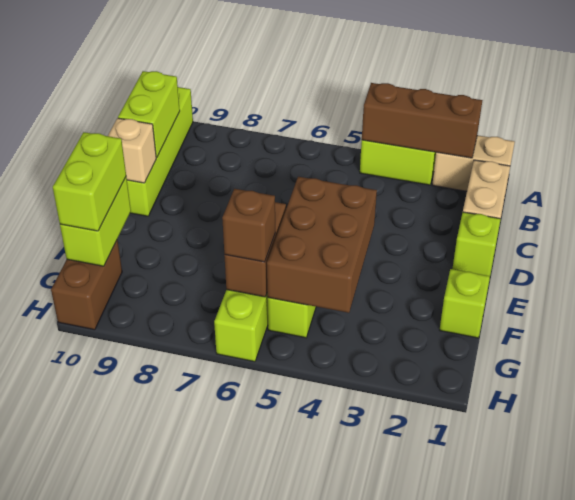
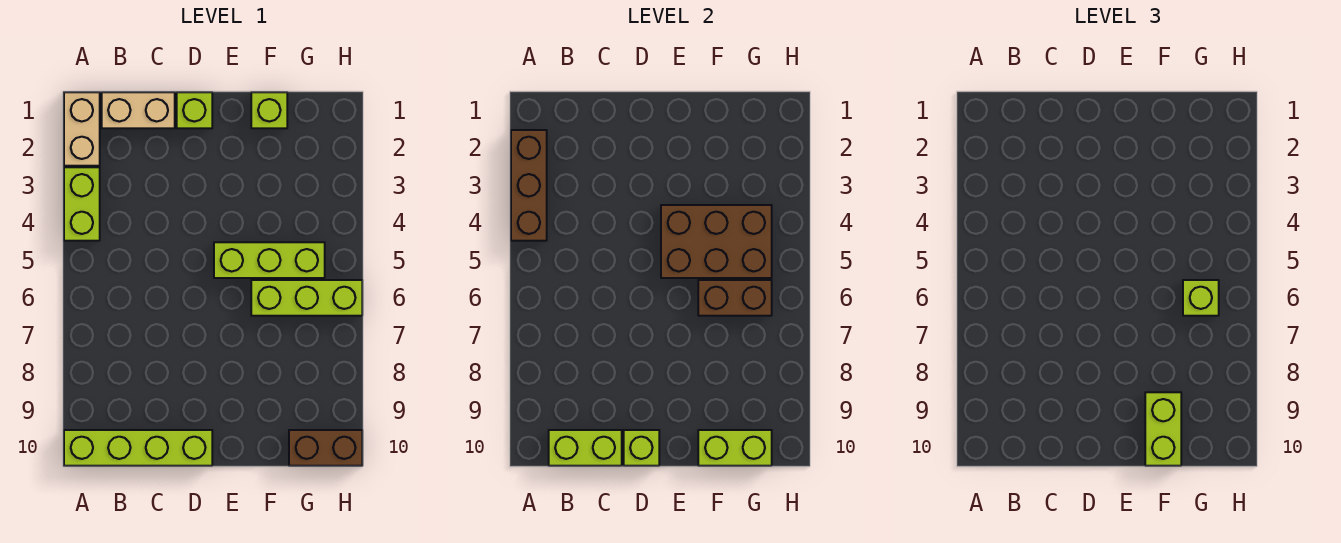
tan brick D10 level 2 -> lime brick D10 level 2
lime brick F10:G10 level 3 -> lime brick F9:F10 level 3
brown brick G6 level 3 -> lime brick G6 level 3

